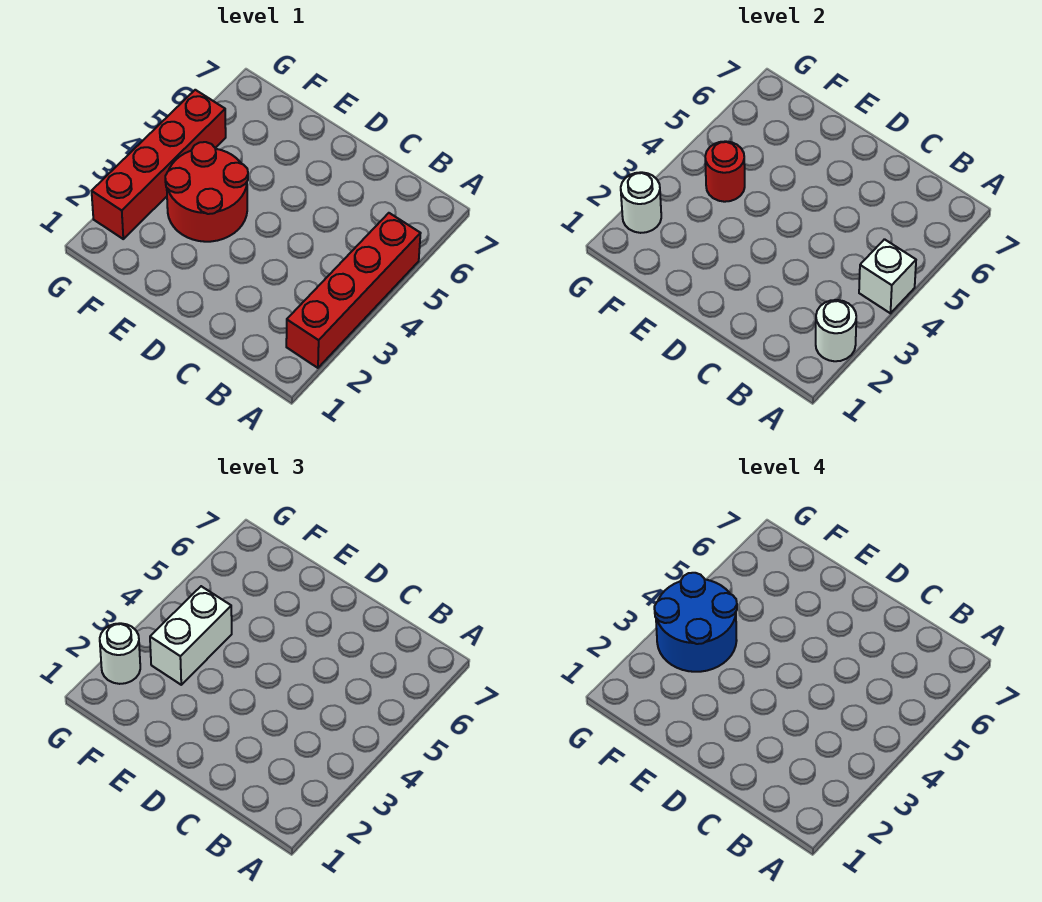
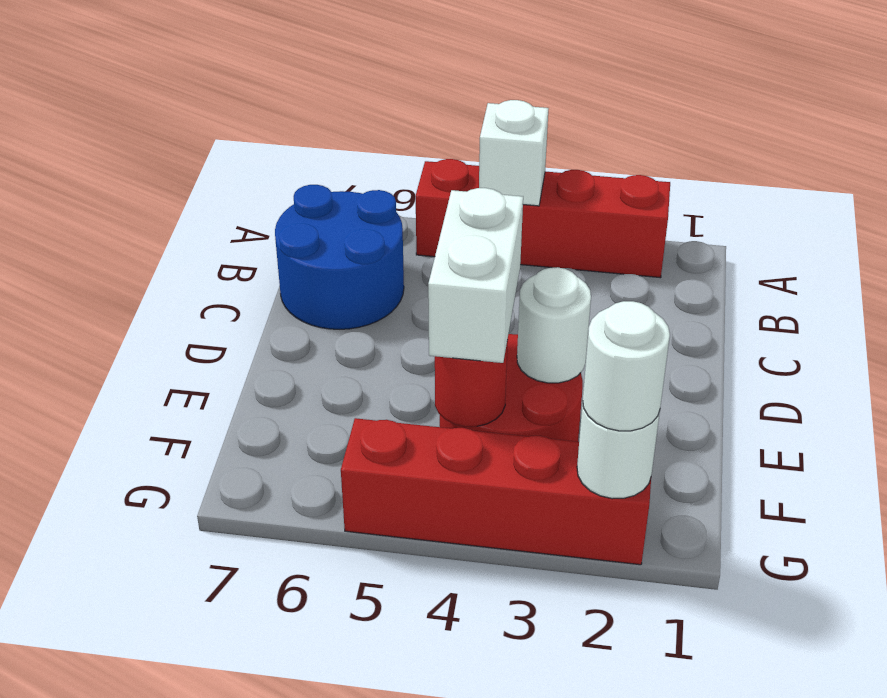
white round brick A2 level 2 -> white round brick E3 level 2
white brick F3:F4 level 3 -> white brick E4:F4 level 3
blue round brick F3:G4 level 4 -> blue round brick B6:C7 level 1

